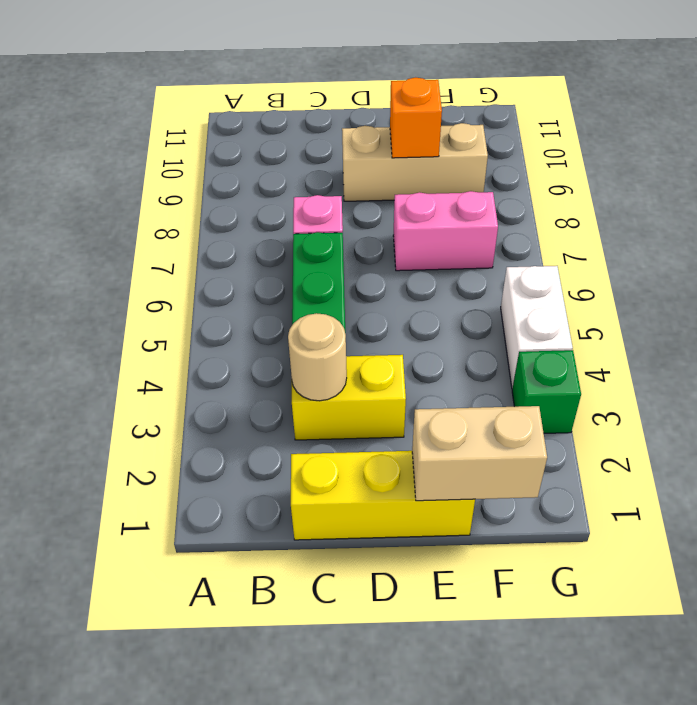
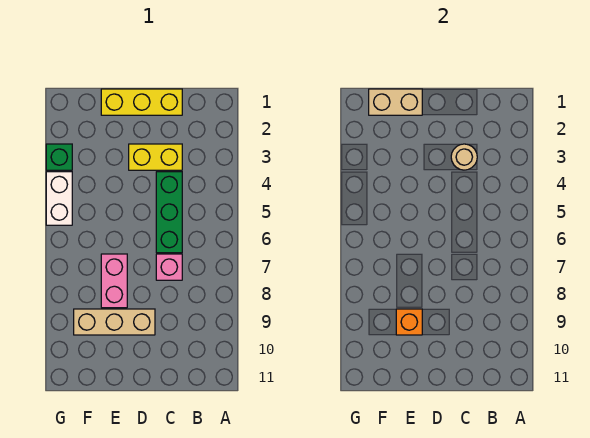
pink brick E7:F7 level 1 -> pink brick E7:E8 level 1

